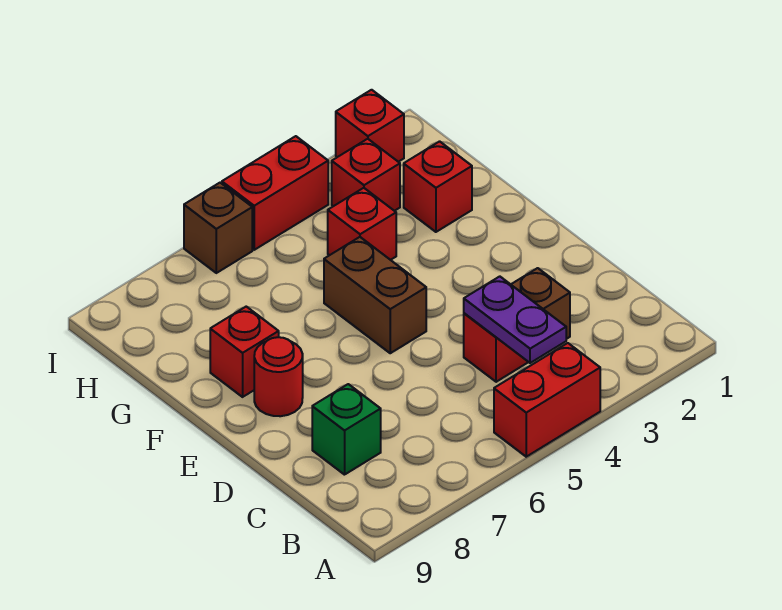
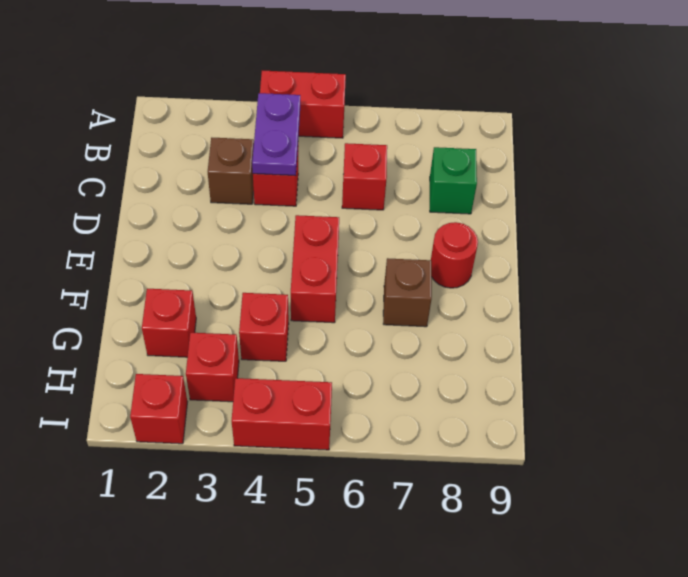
brown brick E5:F5 level 1 -> red brick E5:F5 level 1
red brick F8 level 1 -> red brick C6 level 1
brown brick I6 level 1 -> brown brick F7 level 1

